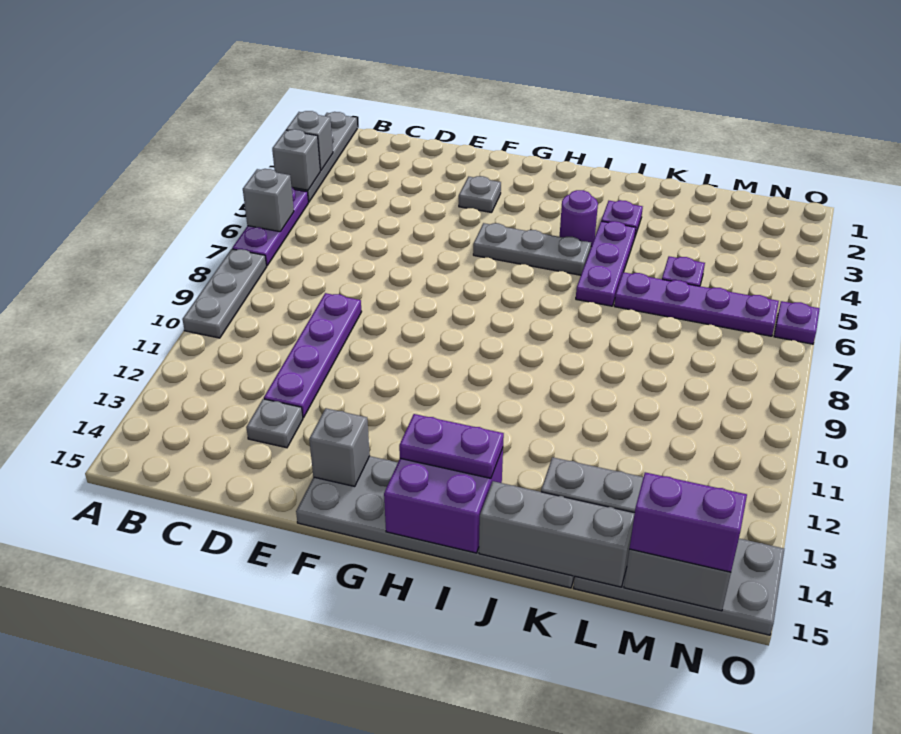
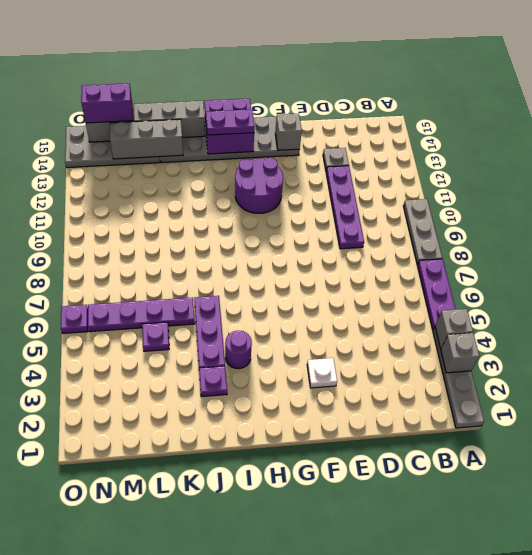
grey brick A6 level 2 -> none
grey plate F3 level 1 -> white plate F3 level 1
grey plate G5:I5 level 1 -> none
none -> purple round brick G11:H12 level 1

